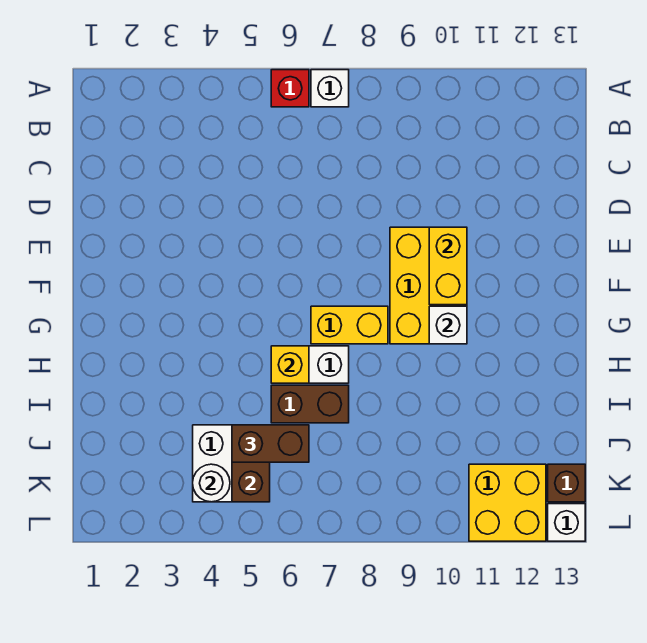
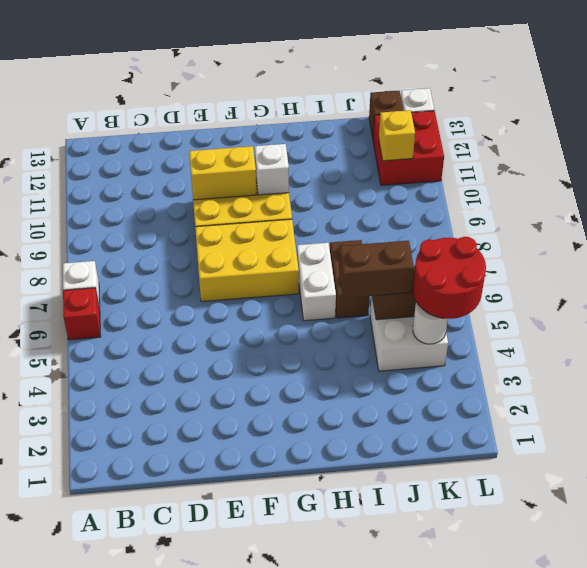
yellow brick G7:G8 level 1 -> yellow brick E7:G8 level 1
yellow brick H6 level 2 -> yellow brick K11 level 2
brown brick J5:J6 level 3 -> brown brick I5:J5 level 3
none -> red round brick K4:L5 level 3
yellow brick K11:L12 level 1 -> red brick K11:L12 level 1

